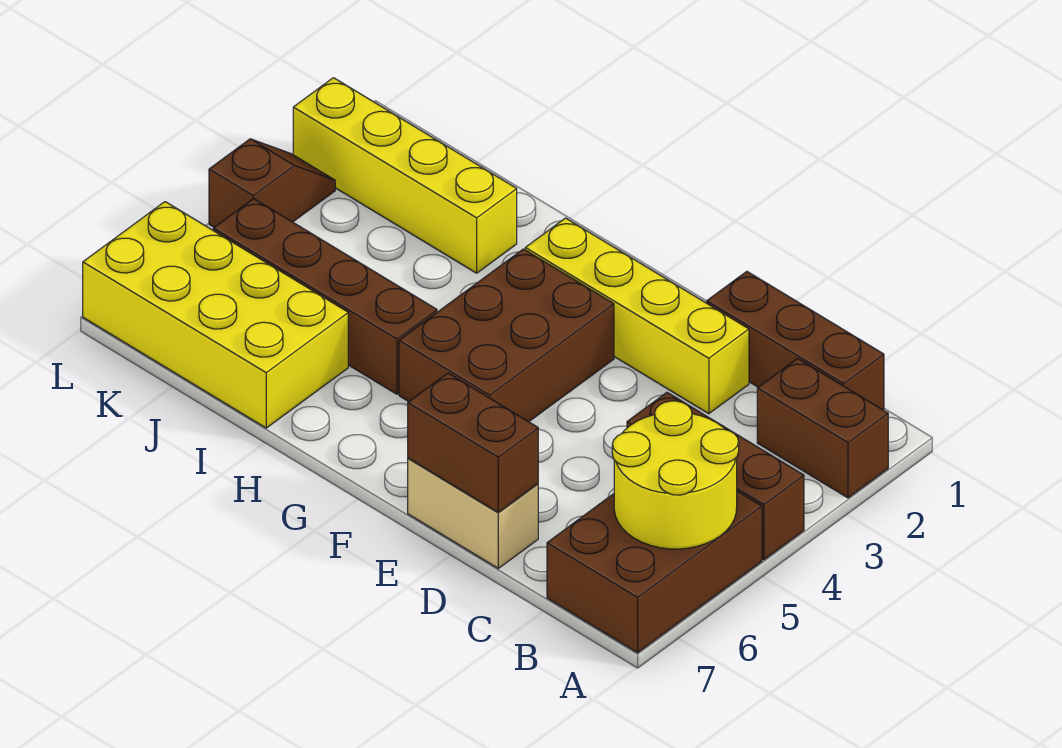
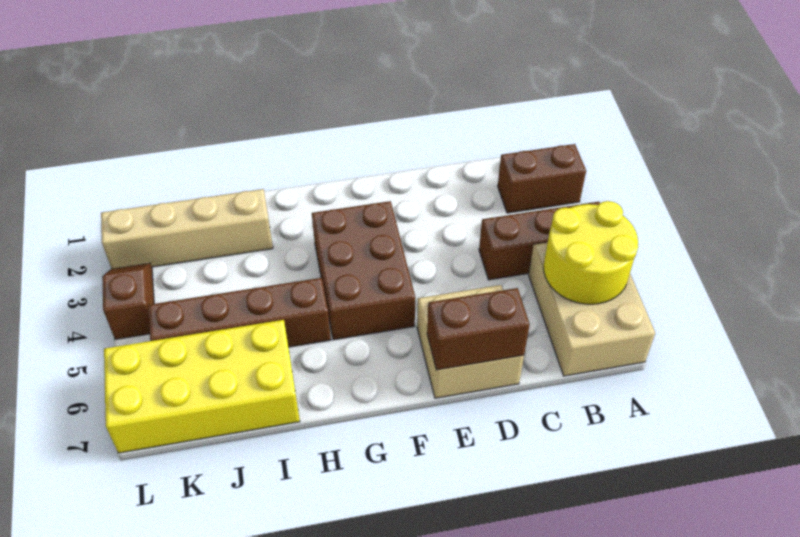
brown brick A5:B7 level 1 -> tan brick A5:B7 level 1
brown brick B1:D1 level 1 -> none
yellow brick D2:G2 level 1 -> none
tan brick D7:E7 level 1 -> tan brick D6:E7 level 1
yellow brick I2:L2 level 1 -> tan brick I2:L2 level 1

